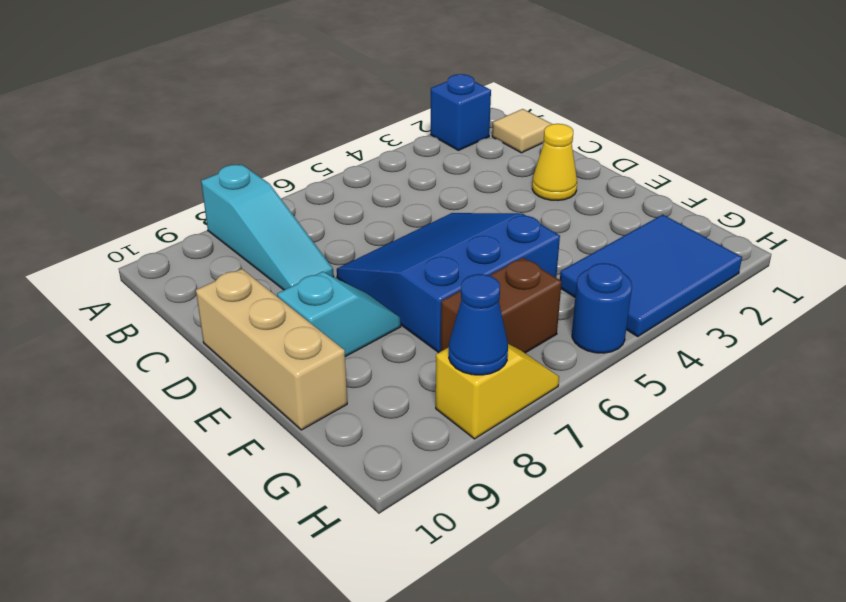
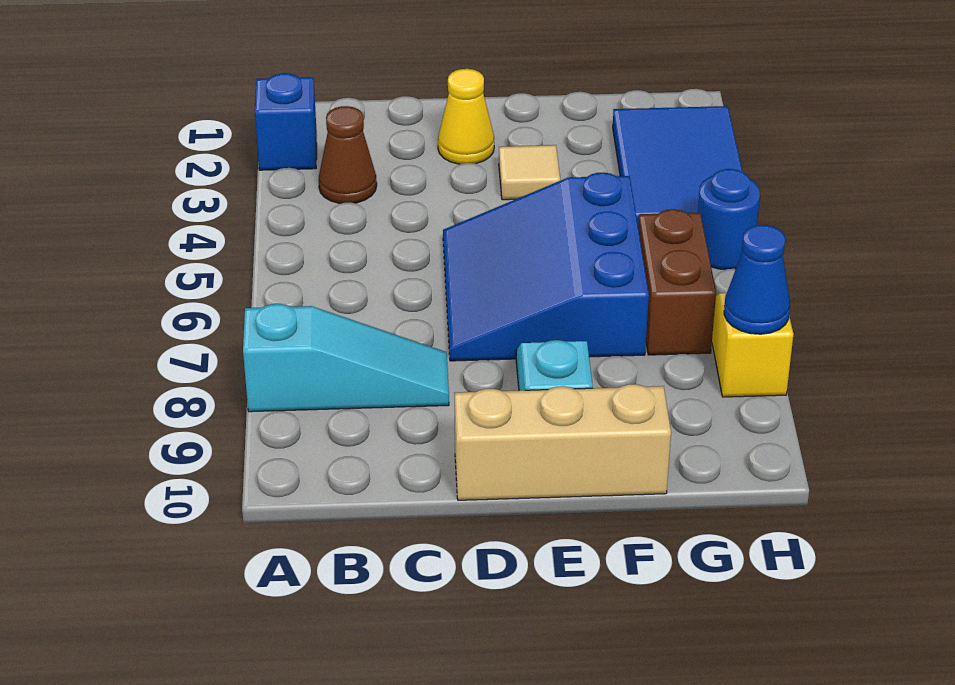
tan tile B1 level 1 -> tan tile E3 level 1
none -> brown cone B3 level 1

